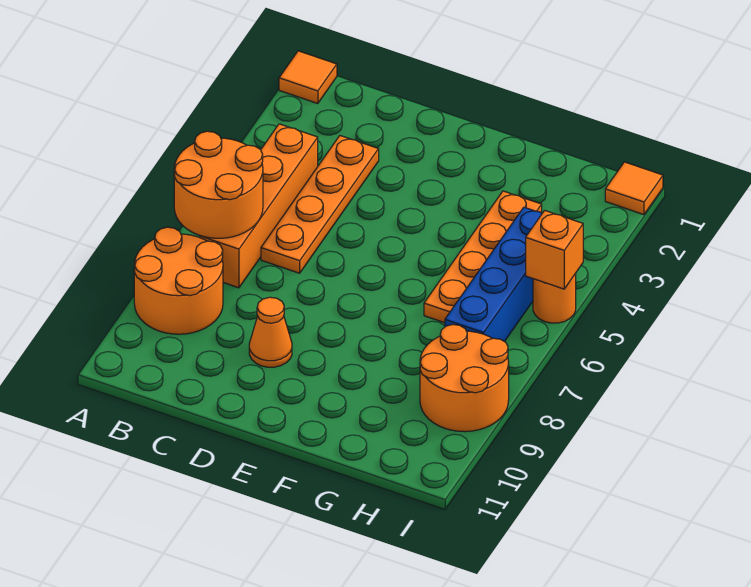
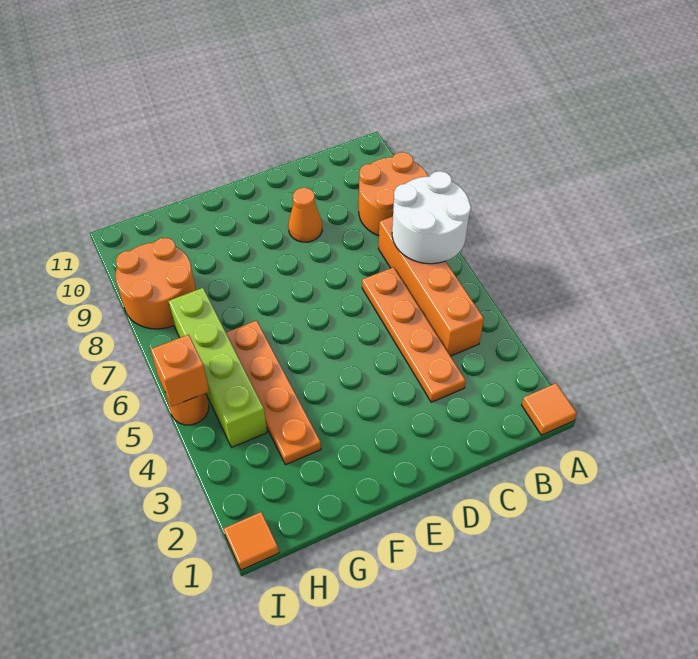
orange round brick A6:B7 level 2 -> white round brick A6:B7 level 2
blue brick H4:H7 level 1 -> lime brick H4:H7 level 1

